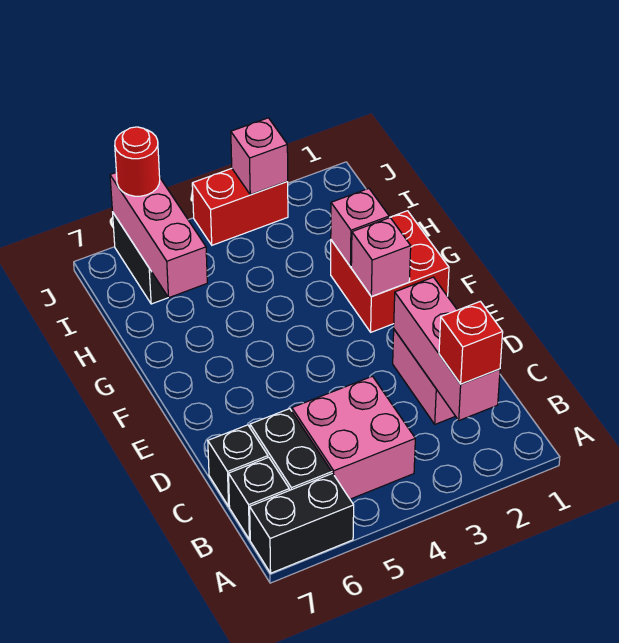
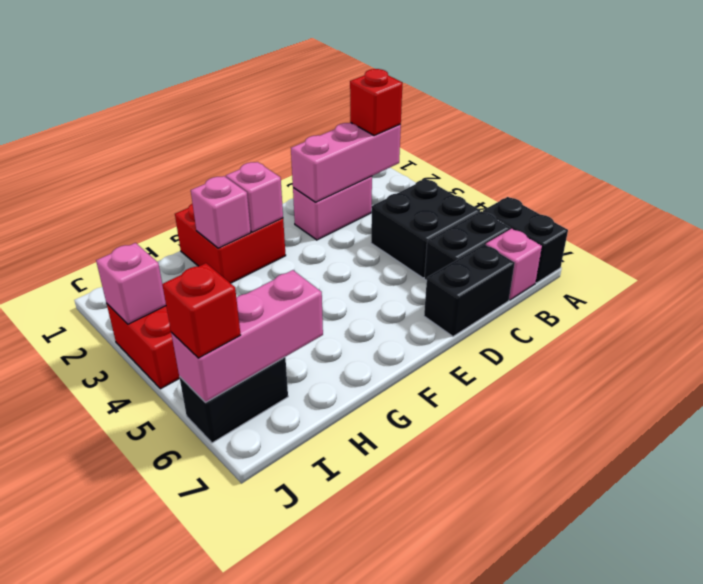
pink brick B4:C5 level 1 -> black brick B4:C5 level 1
black brick B7 level 1 -> pink brick B7 level 1
black brick C7 level 1 -> black brick C7:D7 level 1
red round brick J6 level 3 -> red brick J6 level 3

